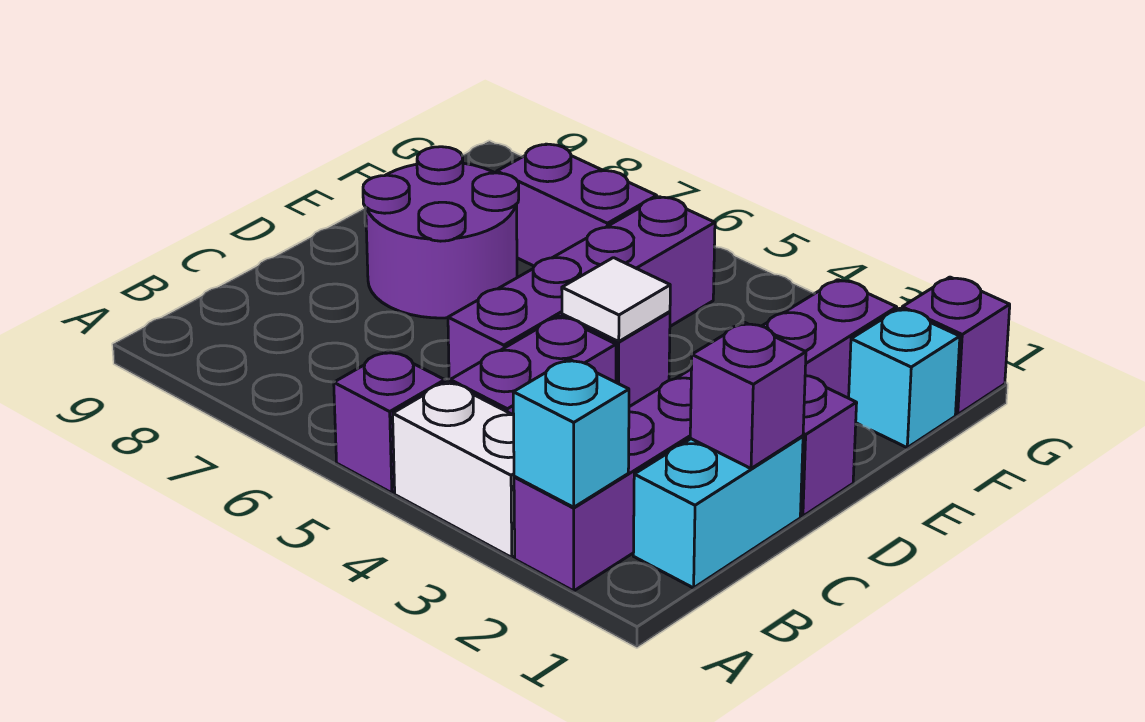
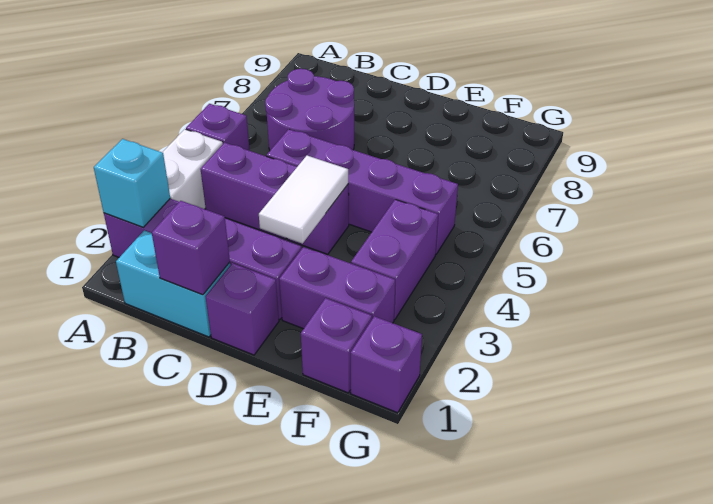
white tile D4 level 2 -> white tile D3:D4 level 2
purple round brick D7:E8 level 1 -> purple round brick B6:C7 level 1
cyan brick F1 level 1 -> purple brick F1 level 1
purple brick F6:F7 level 1 -> purple brick F3:F4 level 1

